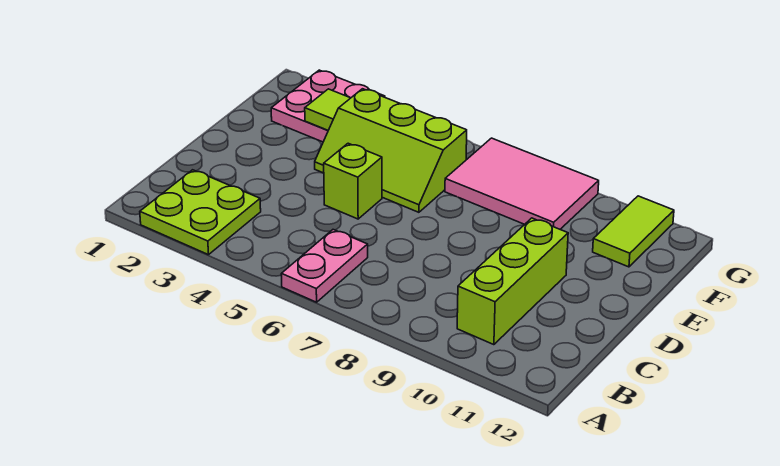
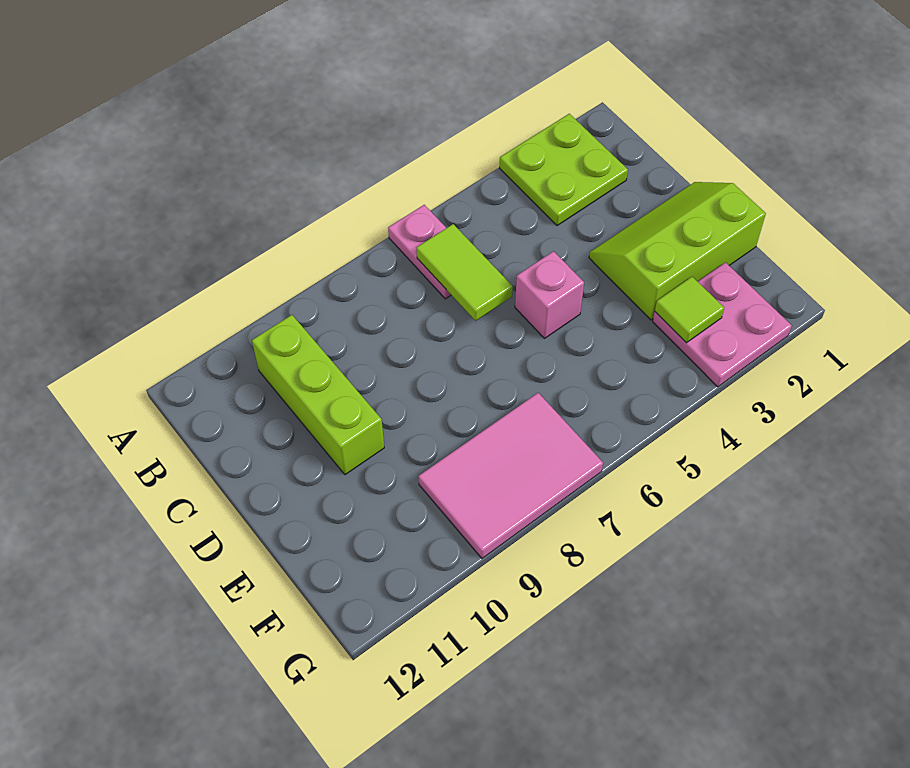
lime brick D5 level 1 -> pink brick D5 level 1
lime slope E4:F6 level 1 top F -> lime slope D1:E3 level 1 top E
lime tile F11:G11 level 1 -> lime tile B6:C6 level 2

